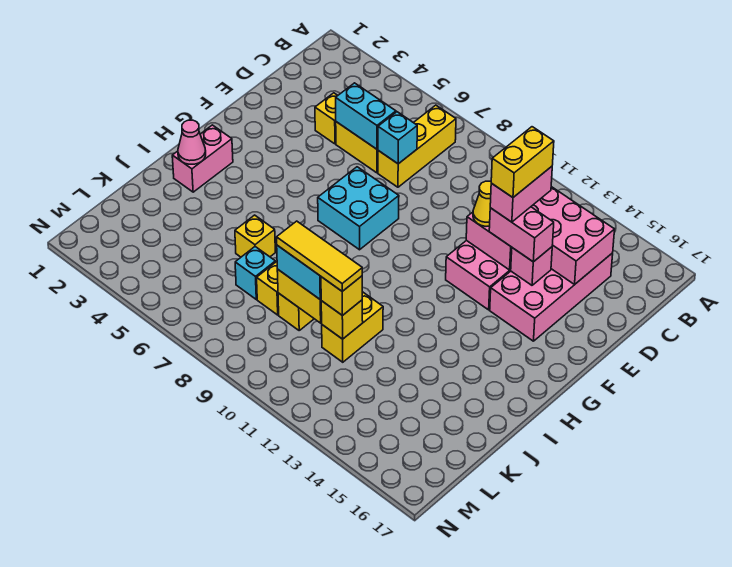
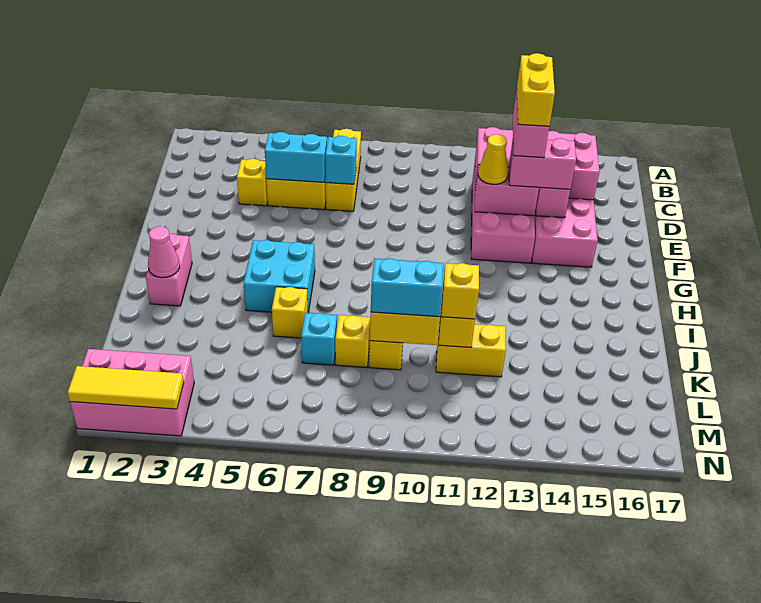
cyan brick F7:G8 level 1 -> cyan brick H5:I6 level 1
yellow brick J11:K11 level 1 -> yellow brick K11:K12 level 1
yellow tile K9:K11 level 4 -> yellow tile N1:N3 level 2
none -> pink brick M1:N3 level 1

